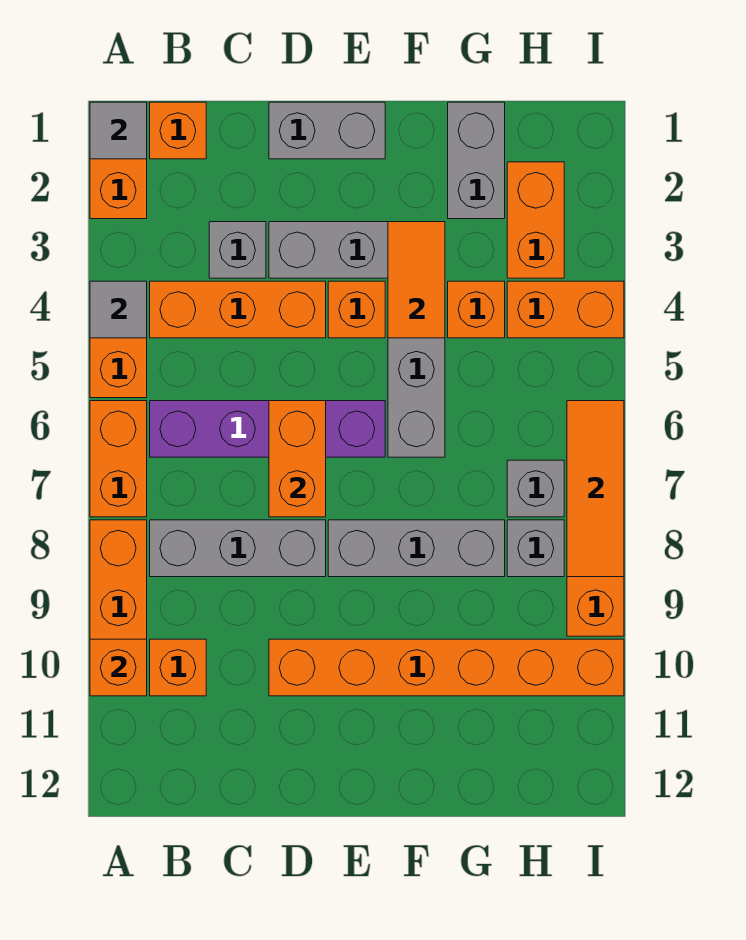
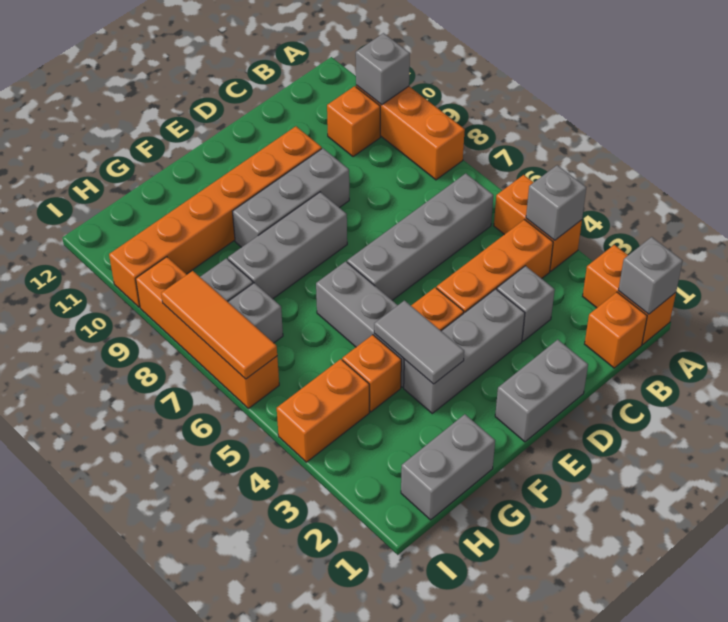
grey tile A1 level 2 -> grey brick A1 level 2
grey tile A4 level 2 -> grey brick A4 level 2
orange brick A6:A7 level 1 -> none
orange brick A10 level 2 -> grey brick A10 level 2
purple brick B6:E6 level 1 -> grey brick B6:E6 level 1
grey brick B8:D8 level 1 -> grey brick D9:F9 level 1
orange brick D6:D7 level 2 -> none
orange tile F3:F4 level 2 -> grey tile F3:F4 level 2
grey brick G1:G2 level 1 -> grey brick G1:H1 level 1
orange brick H2:H3 level 1 -> none

